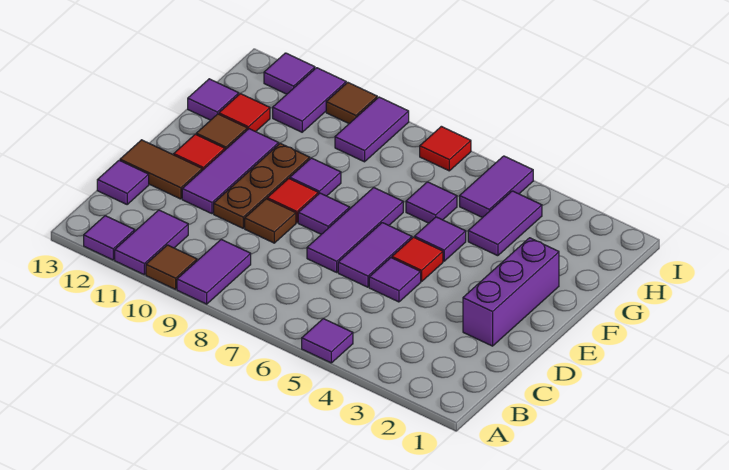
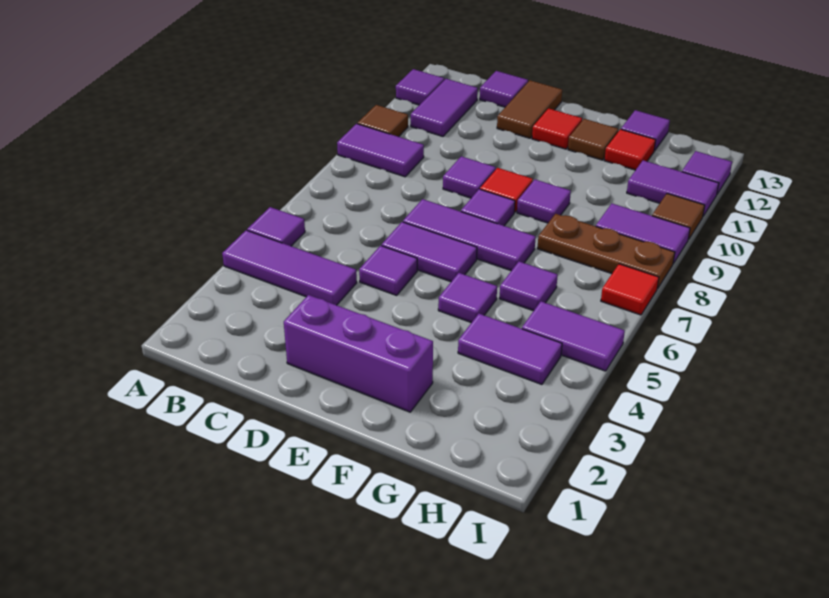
purple tile A11:B11 level 1 -> purple tile B11:B12 level 1
brown tile D9 level 1 -> purple tile D9 level 1
brown plate D10:F10 level 1 -> brown plate G8:I8 level 1
purple tile D11:F11 level 1 -> purple tile A4:C4 level 1
red tile E5 level 1 -> none

